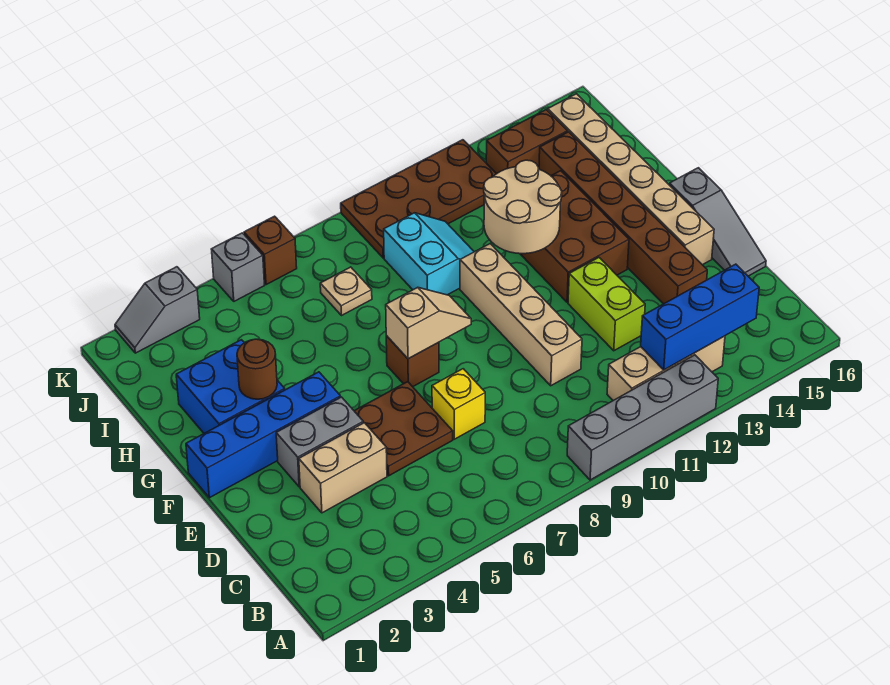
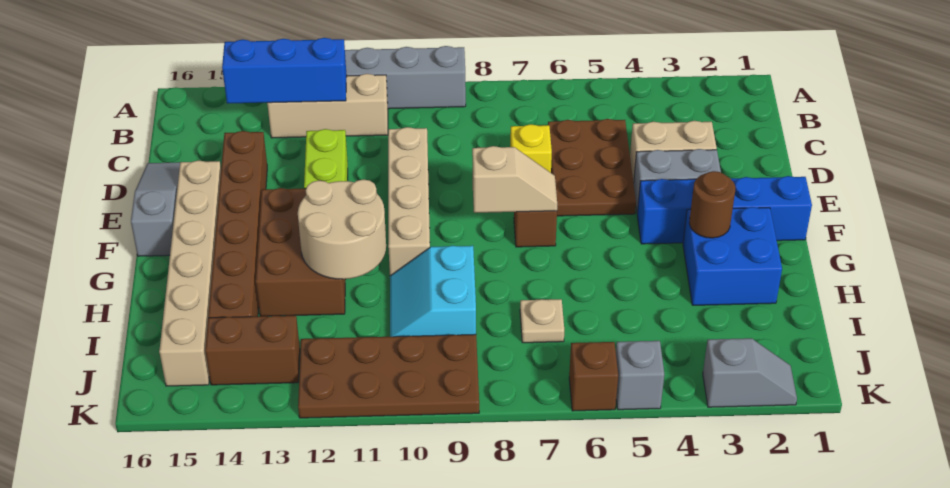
brown plate D5:E6 level 1 -> brown plate C5:E6 level 1
tan slope F7:F8 level 2 top 7 -> tan slope F7:F8 level 2 top 8

